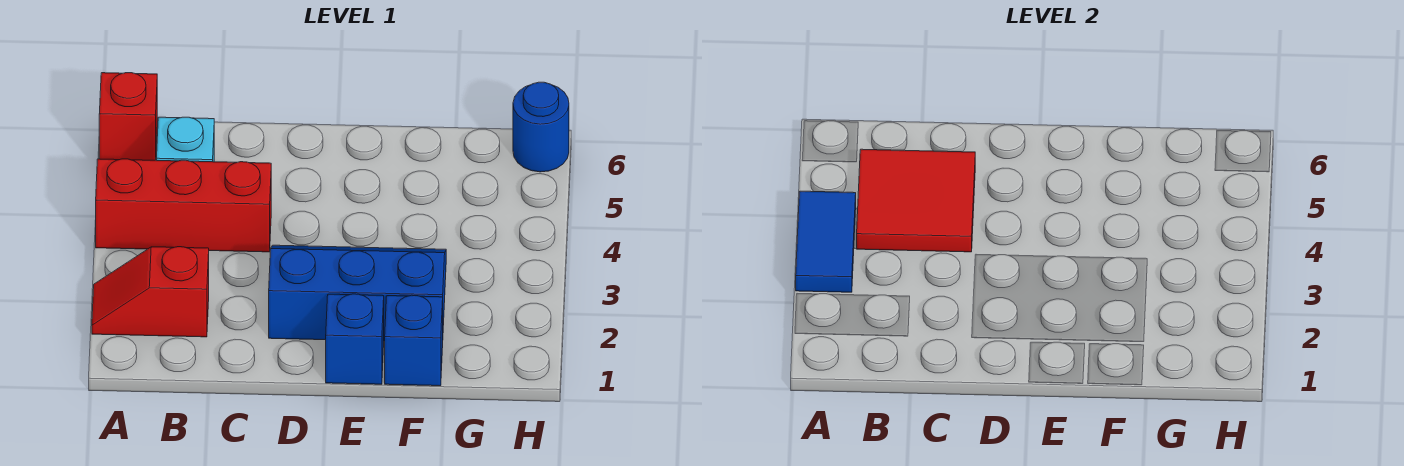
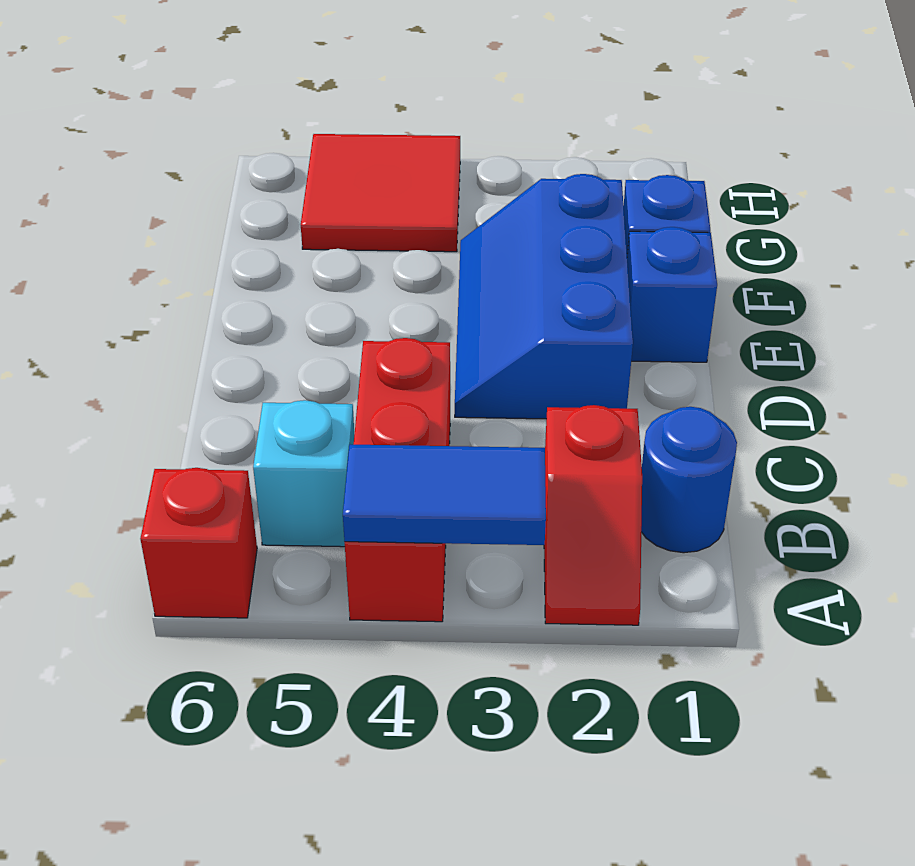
red tile B4:C5 level 2 -> red tile G4:H5 level 1
blue round brick H6 level 1 -> blue round brick B1 level 1

